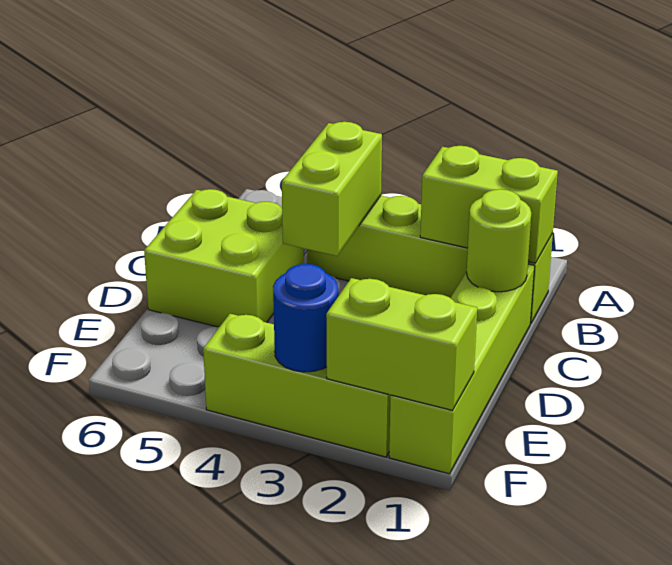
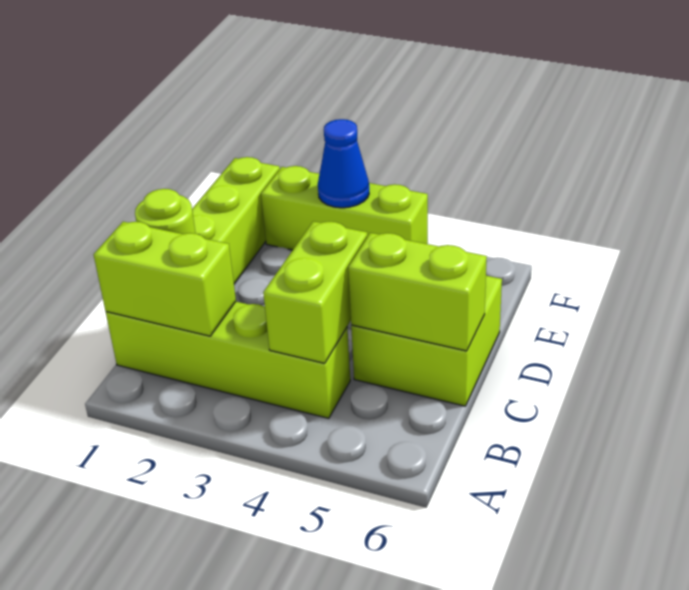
lime brick F1:F2 level 2 -> lime brick C5:C6 level 2
blue round brick F3 level 2 -> blue cone F3 level 2

